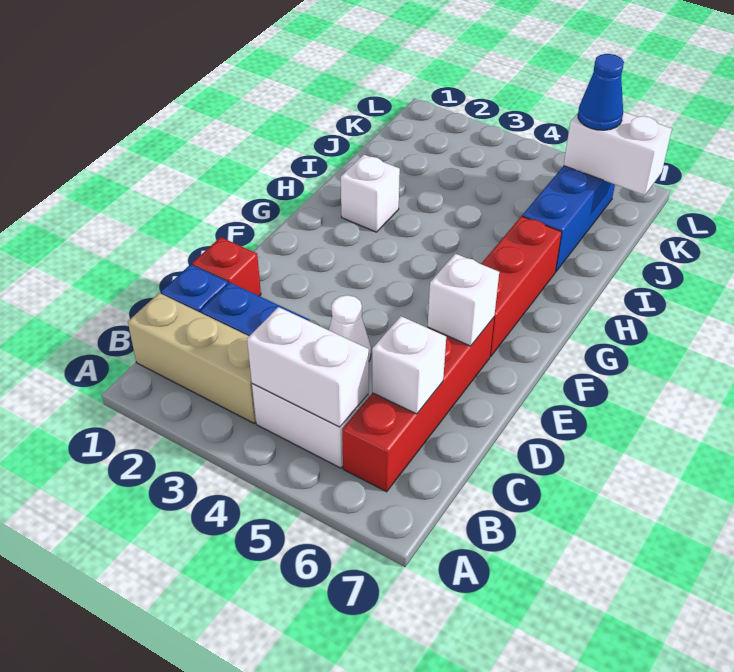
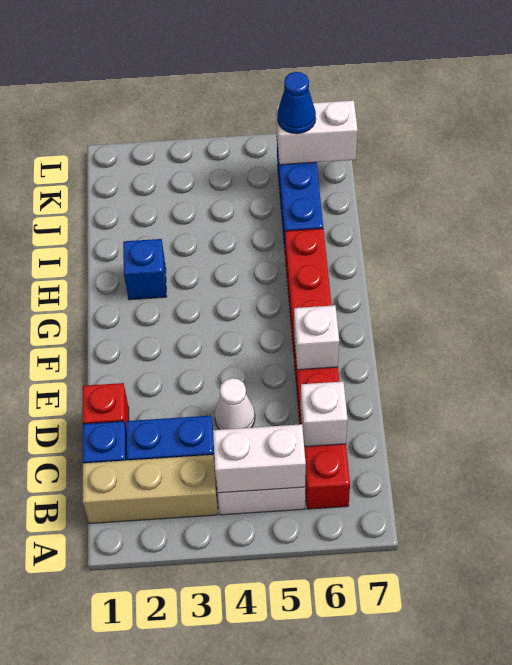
white brick H2 level 1 -> blue brick H2 level 1

